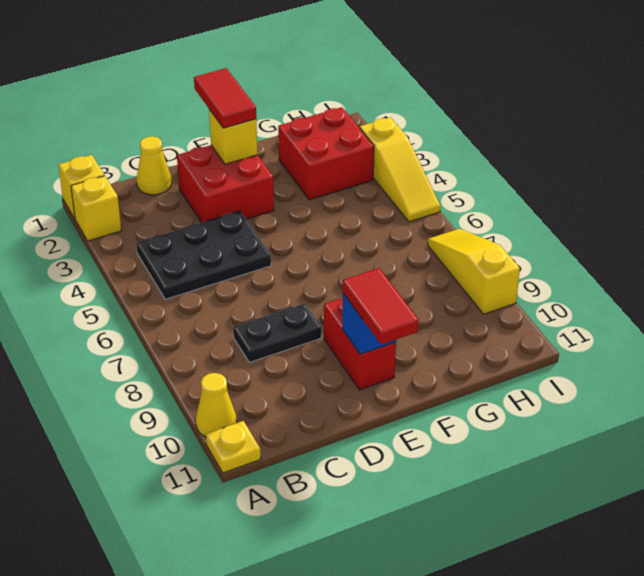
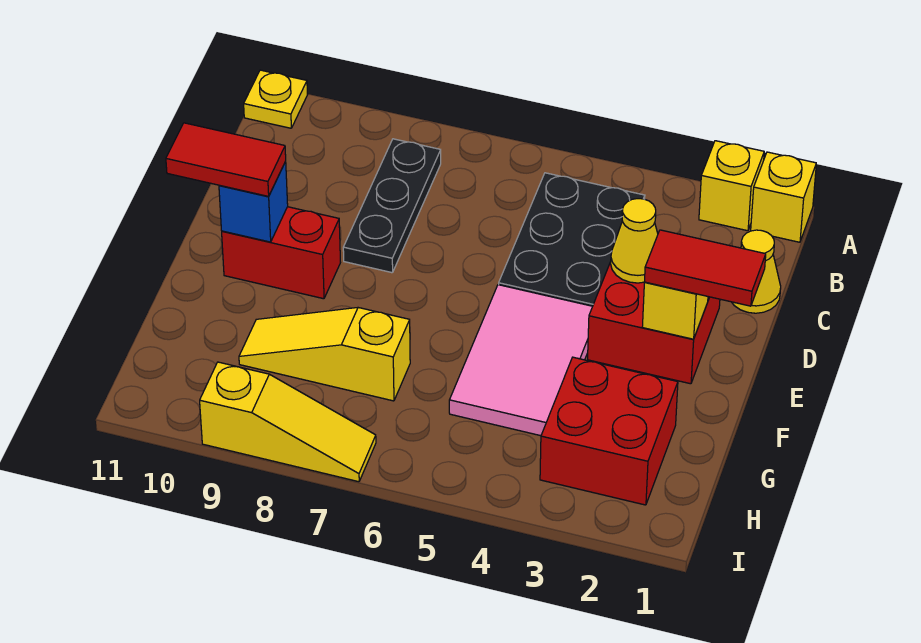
yellow cone A10 level 1 -> yellow cone D3 level 2
black plate C8:D8 level 1 -> black plate B8:D8 level 1
none -> pink tile E4:G5 level 1
yellow slope I3:I5 level 1 top 3 -> yellow slope G7:G9 level 1 top 7

